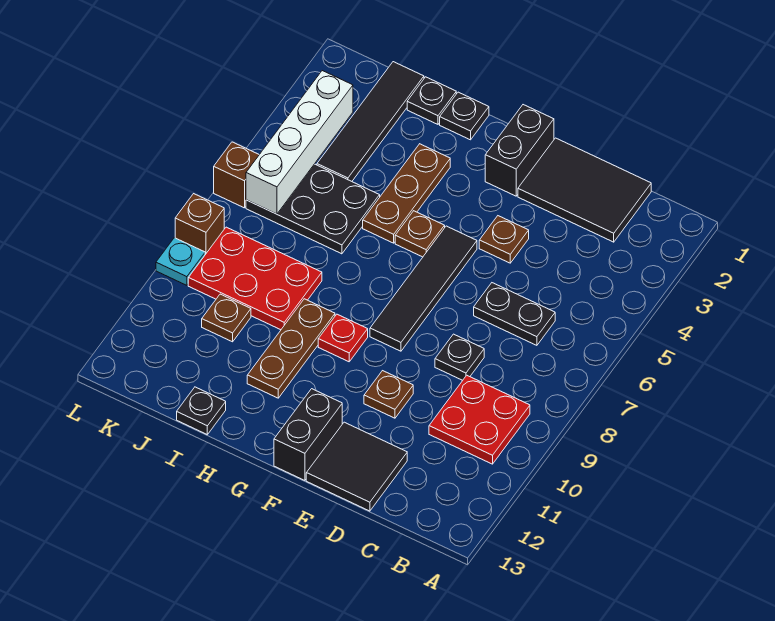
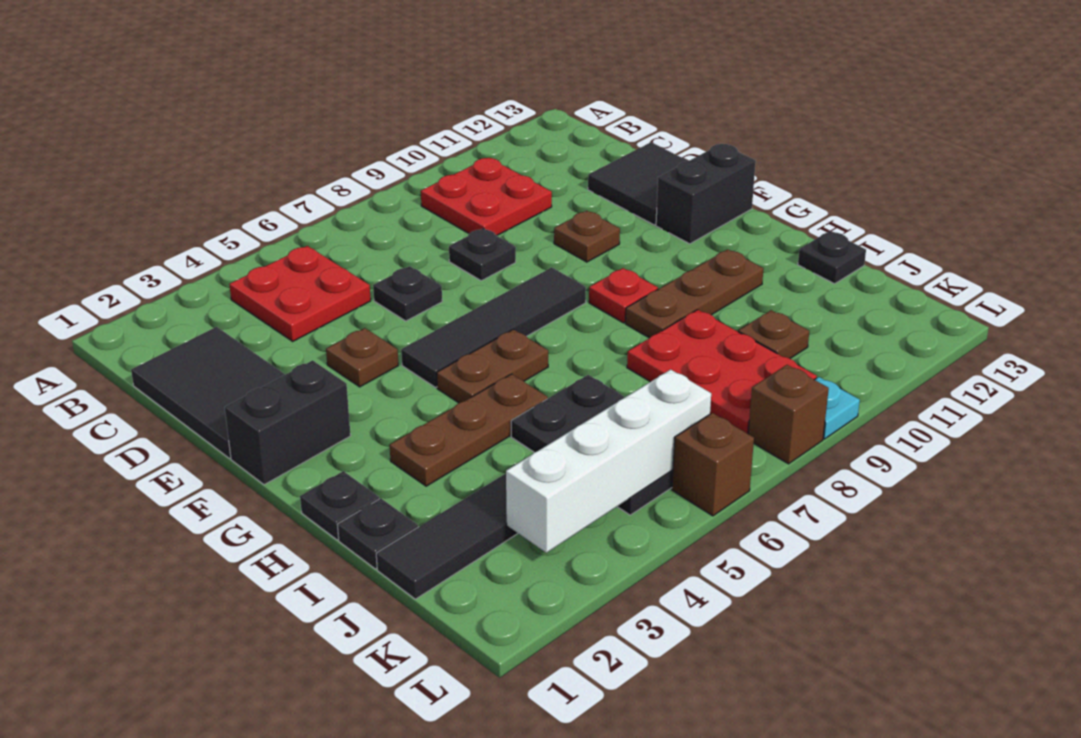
none -> red plate B4:C5 level 1
black plate C6:D6 level 1 -> black plate D6 level 1
brown plate G5 level 1 -> brown plate G5:G6 level 1

